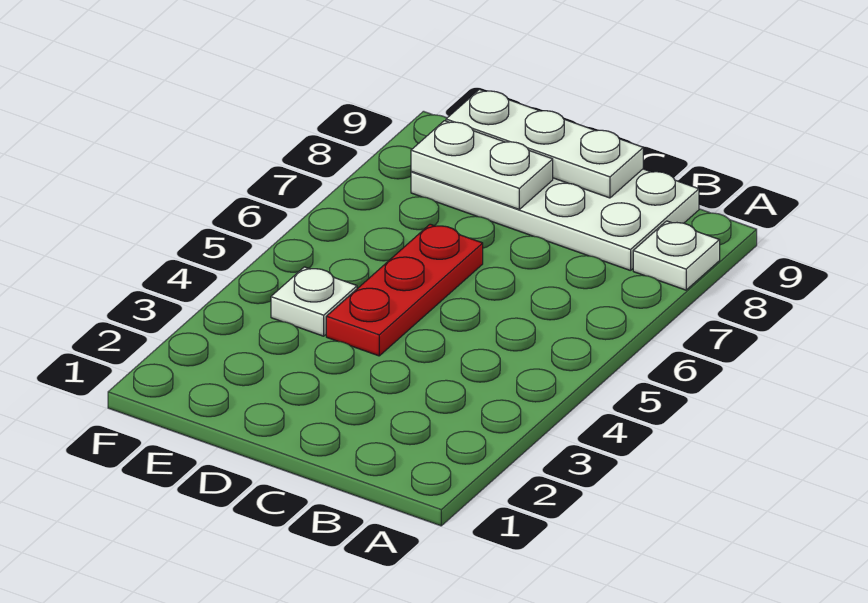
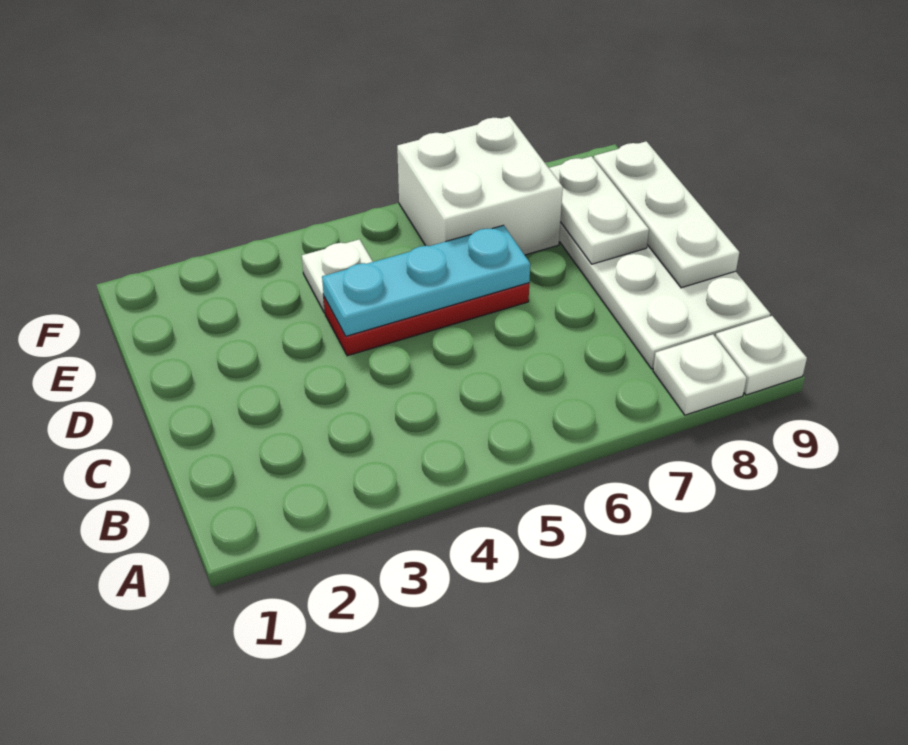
none -> white plate A9 level 1
none -> cyan plate D4:D6 level 2
none -> white brick E6:F7 level 1

